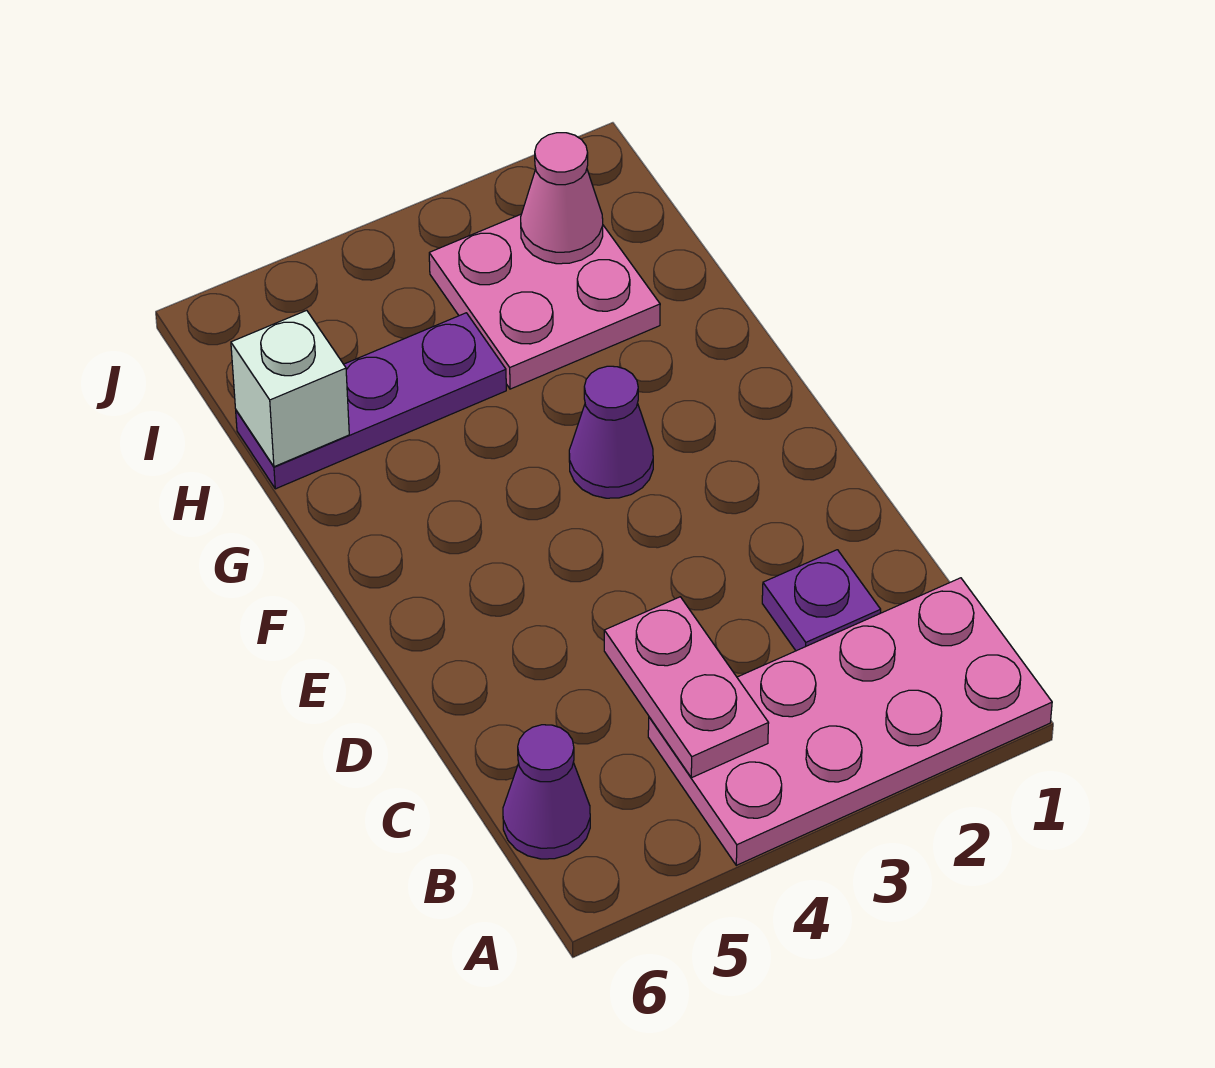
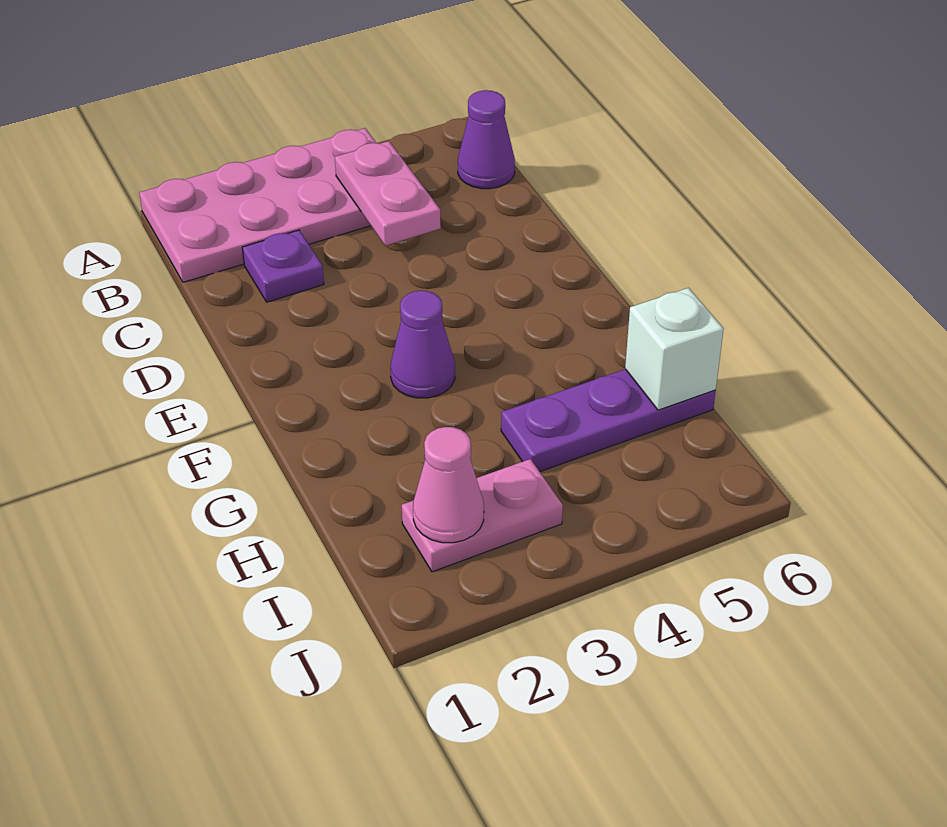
pink plate H2:I3 level 1 -> pink plate I2:I3 level 1

